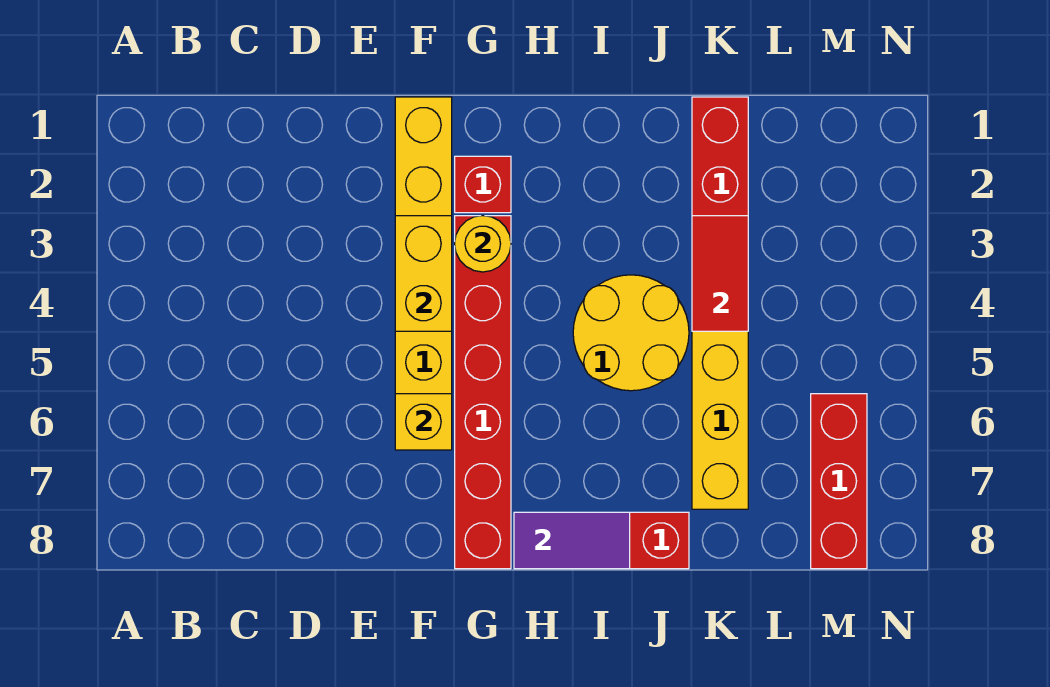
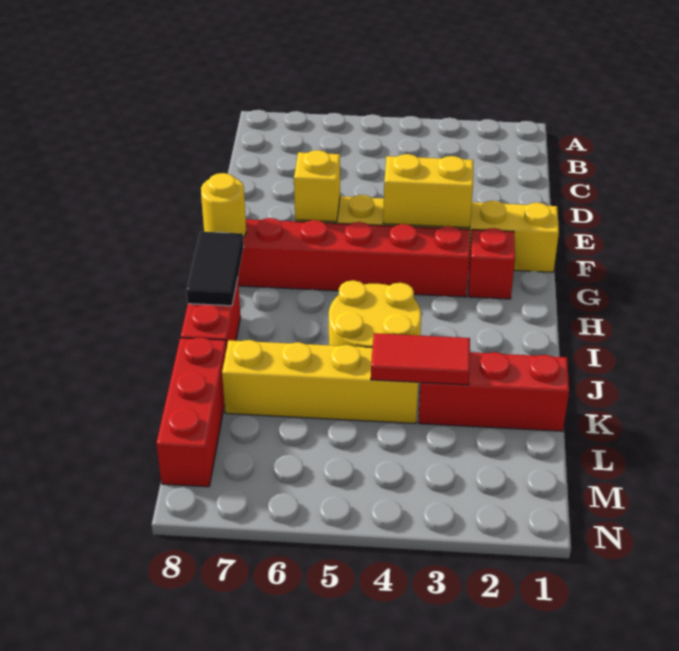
yellow round brick G3 level 2 -> yellow round brick G8 level 2
purple tile H8:I8 level 2 -> black tile H8:I8 level 2
red brick M6:M8 level 1 -> red brick K8:M8 level 1

